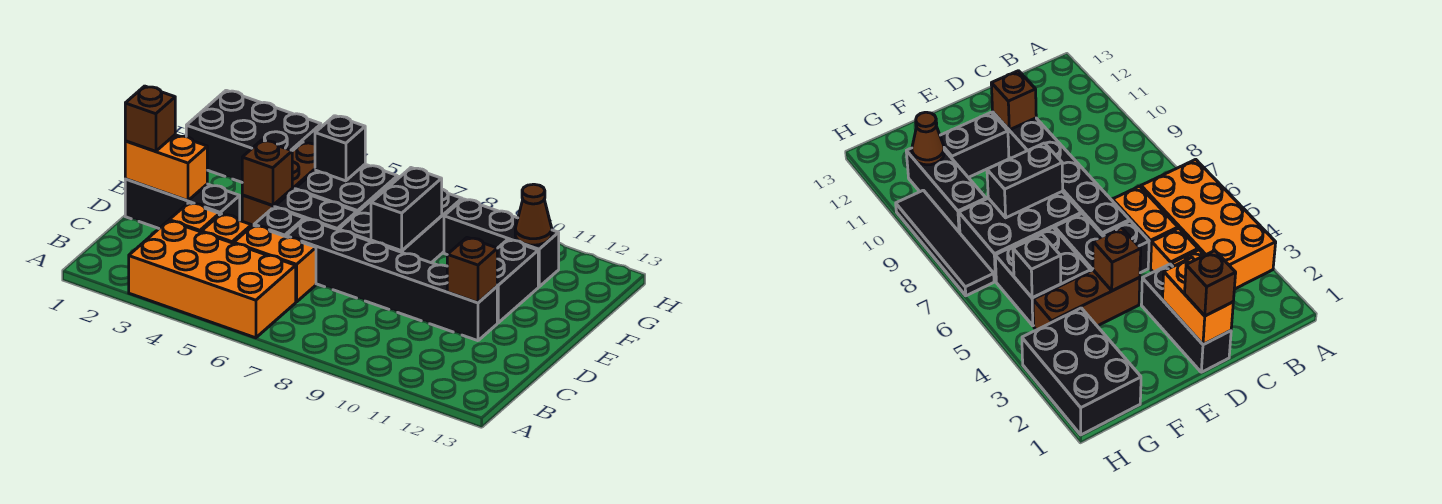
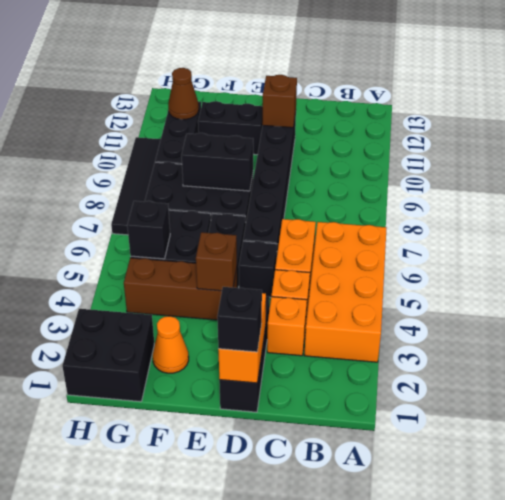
brown brick D1 level 3 -> black brick D1 level 3
none -> orange cone F2 level 1
black brick G1:H3 level 1 -> black brick G1:H2 level 1

